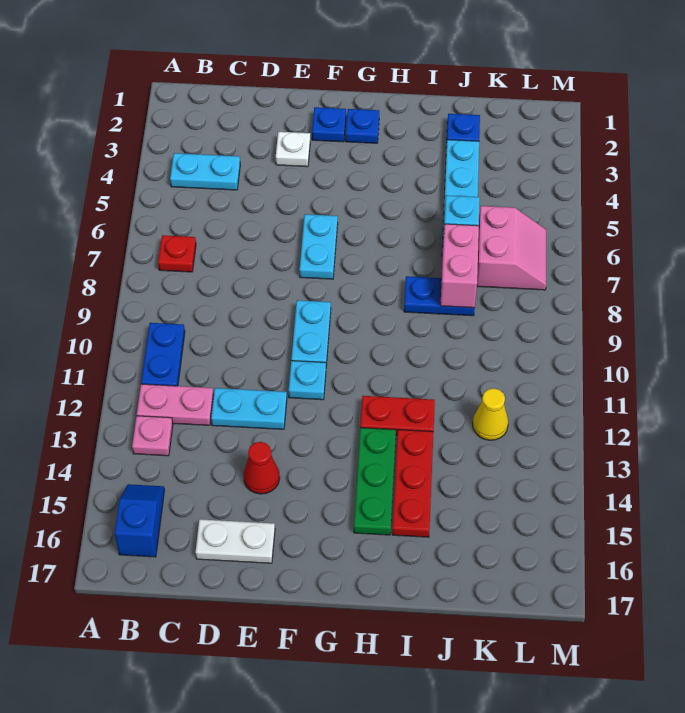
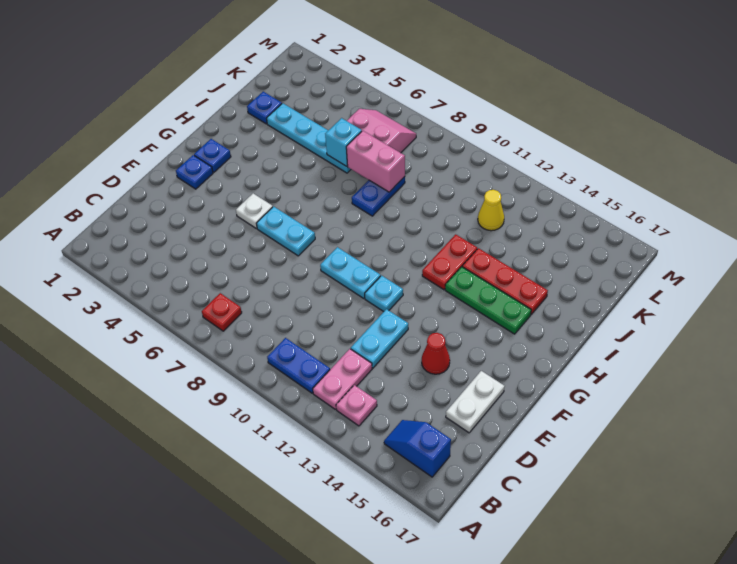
cyan plate B4:C4 level 1 -> none
white plate E3 level 1 -> white plate F5 level 1

